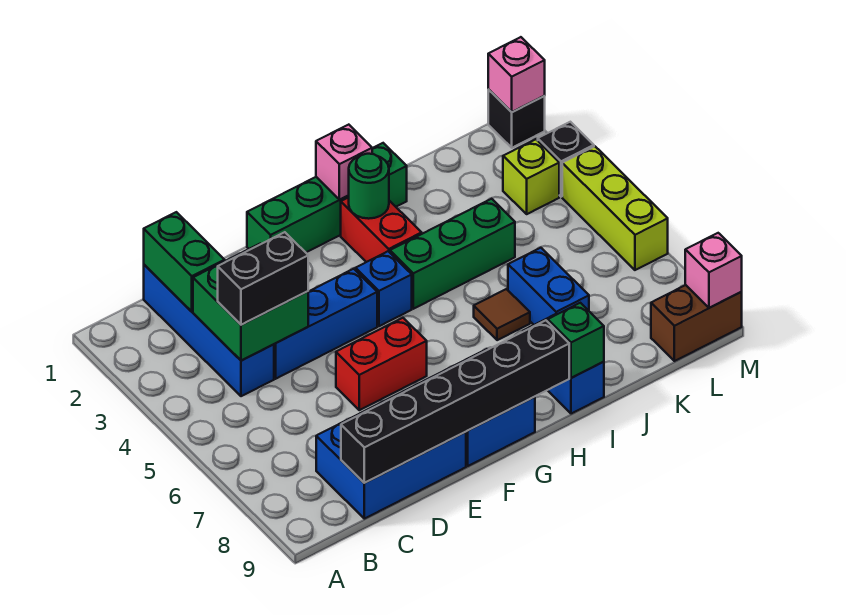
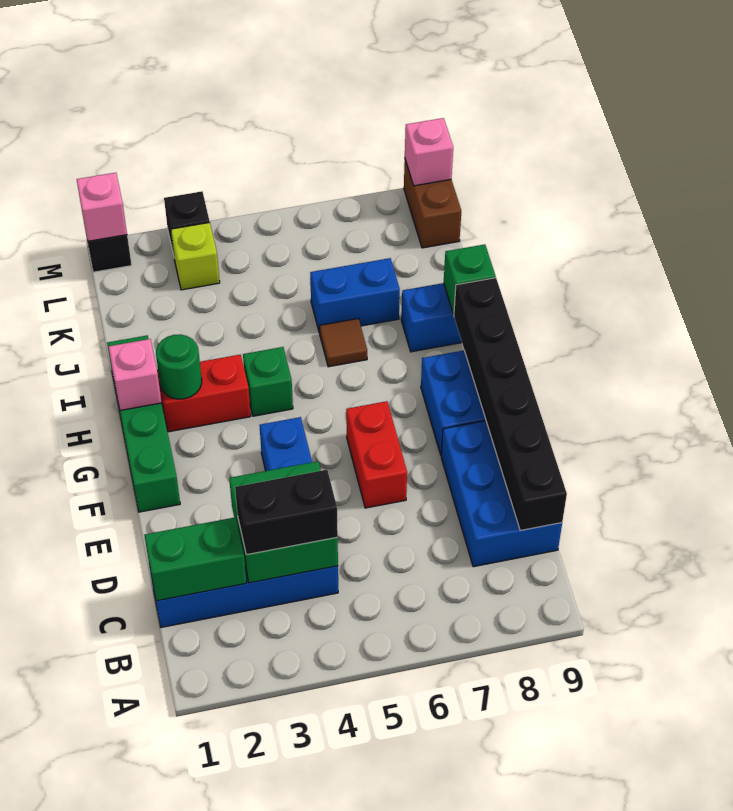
black brick C4:D4 level 3 -> black brick C3:C4 level 3
blue brick G4 level 1 -> none
green brick H4:J4 level 1 -> green brick H4 level 1
lime brick M4:M6 level 1 -> none

